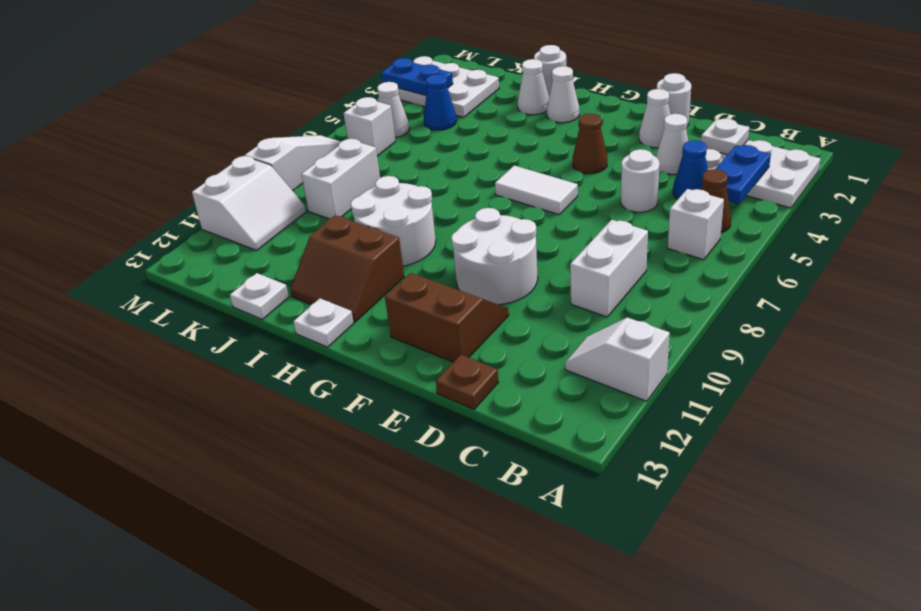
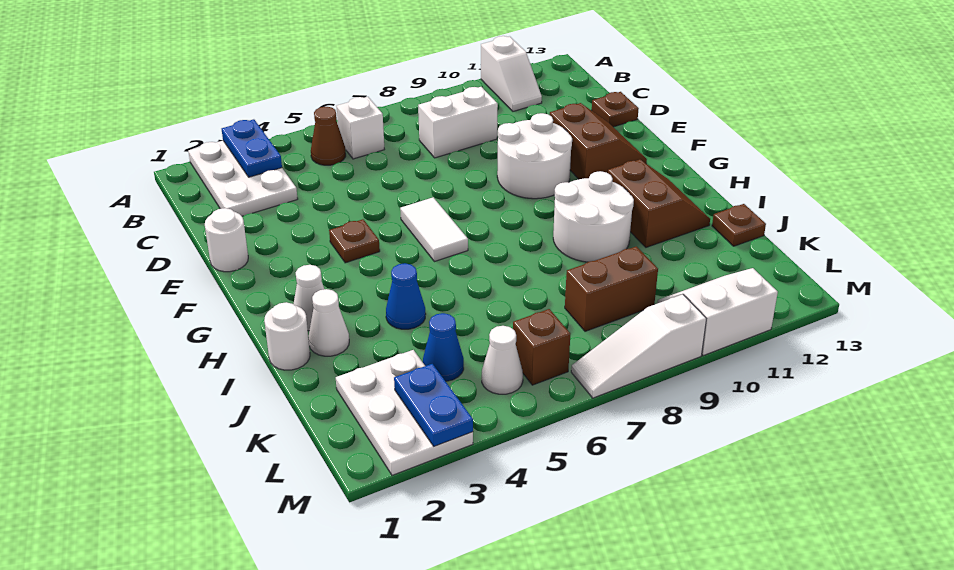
blue plate B3:B4 level 2 -> blue plate A3:B3 level 2
white plate C2 level 2 -> none
blue cone C4 level 1 -> blue cone I4 level 1
white cone D3 level 1 -> none
white round brick D5 level 1 -> none
white cone E2 level 1 -> none
brown slope E11:F12 level 1 top 12 -> brown slope E11:F12 level 1 top 11
brown cone F4 level 1 -> brown plate F4 level 1
white plate H13 level 1 -> none
white plate J13 level 1 -> brown plate J13 level 1
white brick K8:K9 level 1 -> brown brick K8:K9 level 1
white brick L6 level 1 -> brown brick L6 level 1

